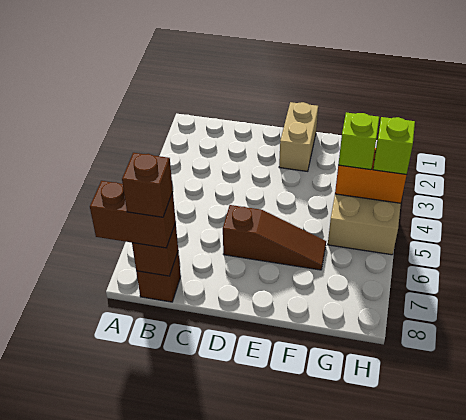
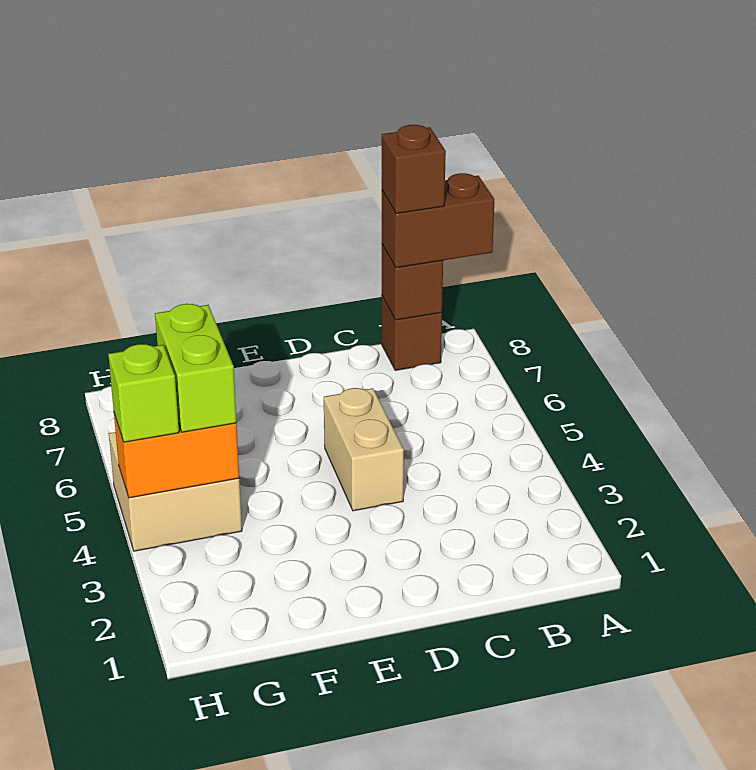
brown slope D6:F6 level 1 top D -> none
tan brick E1:E2 level 1 -> tan brick D4:D5 level 1
lime brick G4 level 3 -> lime brick G4:G5 level 3

